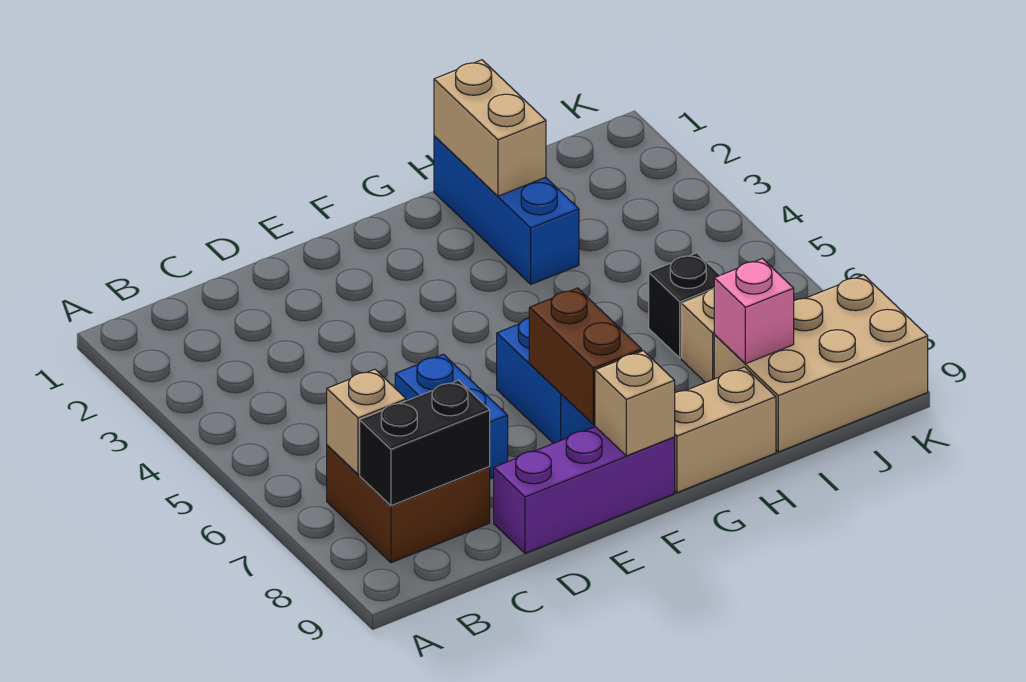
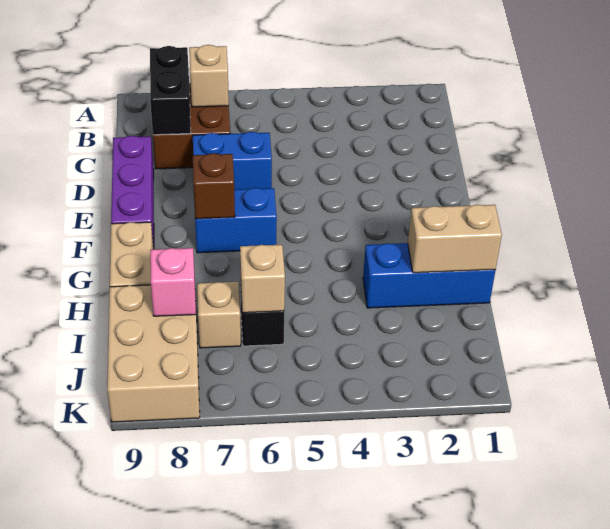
brown brick F7:F8 level 2 -> brown brick F7 level 2
tan brick F9 level 2 -> tan brick I6 level 2

